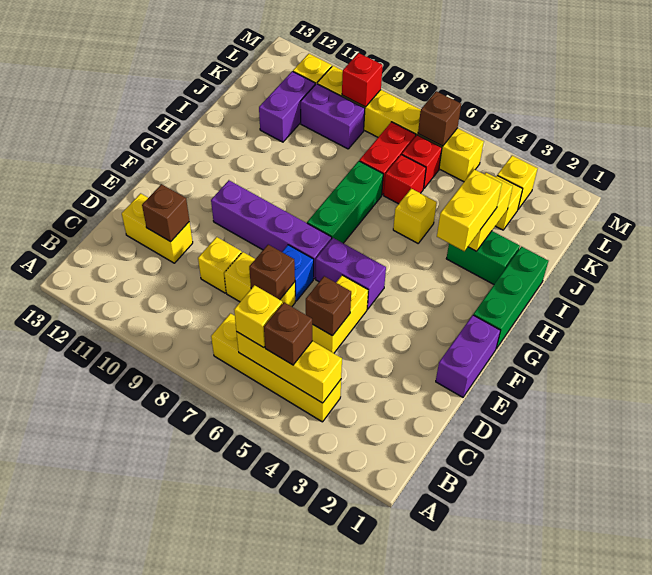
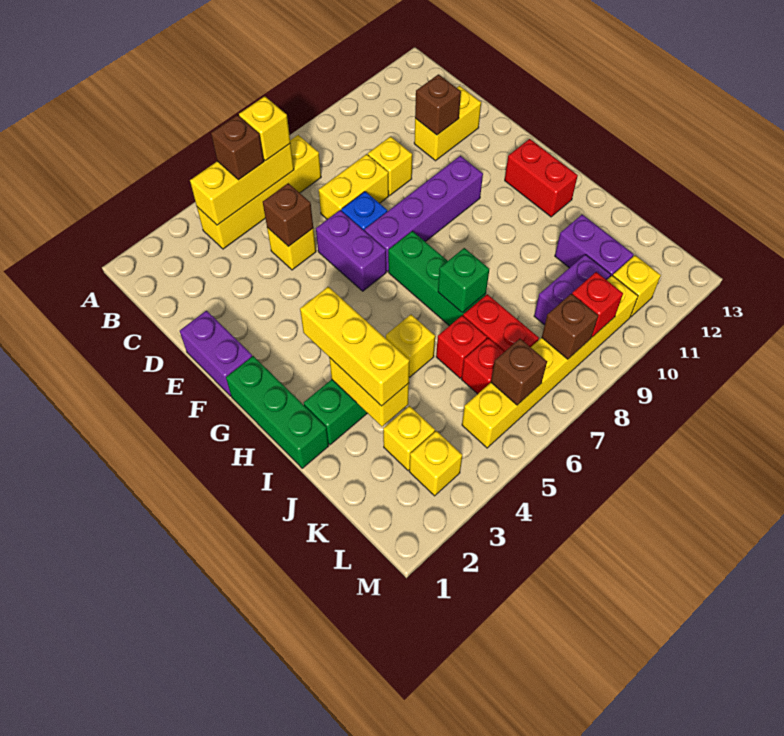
yellow brick D5:E5 level 1 -> yellow brick D5 level 1
brown brick D7 level 2 -> brown brick L8 level 2
purple brick F5:F6 level 1 -> purple brick E6:F6 level 1
none -> red brick G12:H12 level 1
yellow brick H3:I3 level 3 -> yellow brick H3:J3 level 3
none -> green brick I7 level 2

